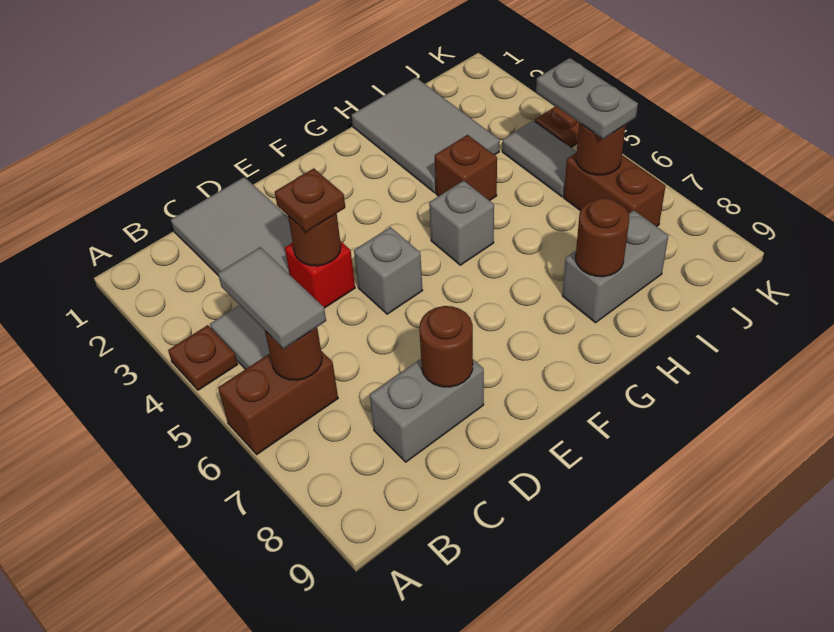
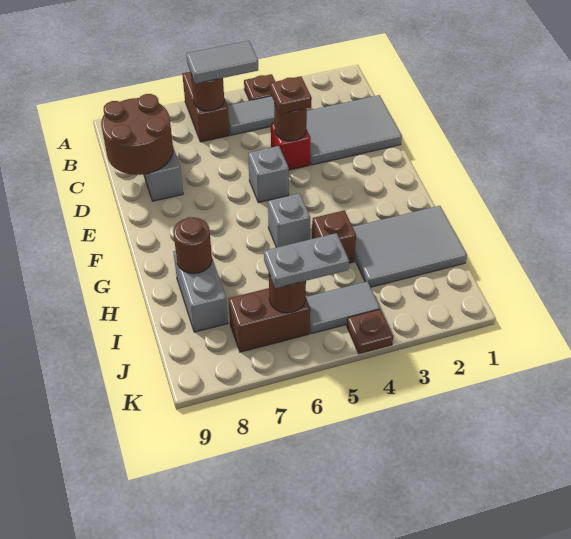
brown round brick D8 level 2 -> brown round brick C8:D9 level 2

